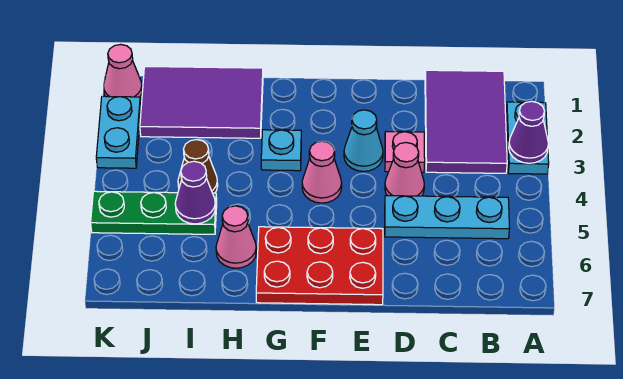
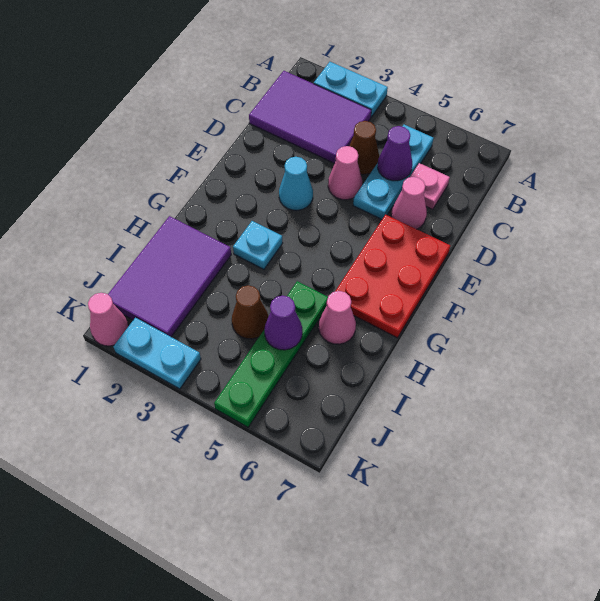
purple cone A3 level 2 -> purple cone C5 level 2
none -> brown cone C4 level 1
pink plate D3 level 1 -> pink plate C6 level 1
pink cone F4 level 1 -> pink cone D6 level 1
green plate I5:K5 level 1 -> green plate H5:K5 level 1

